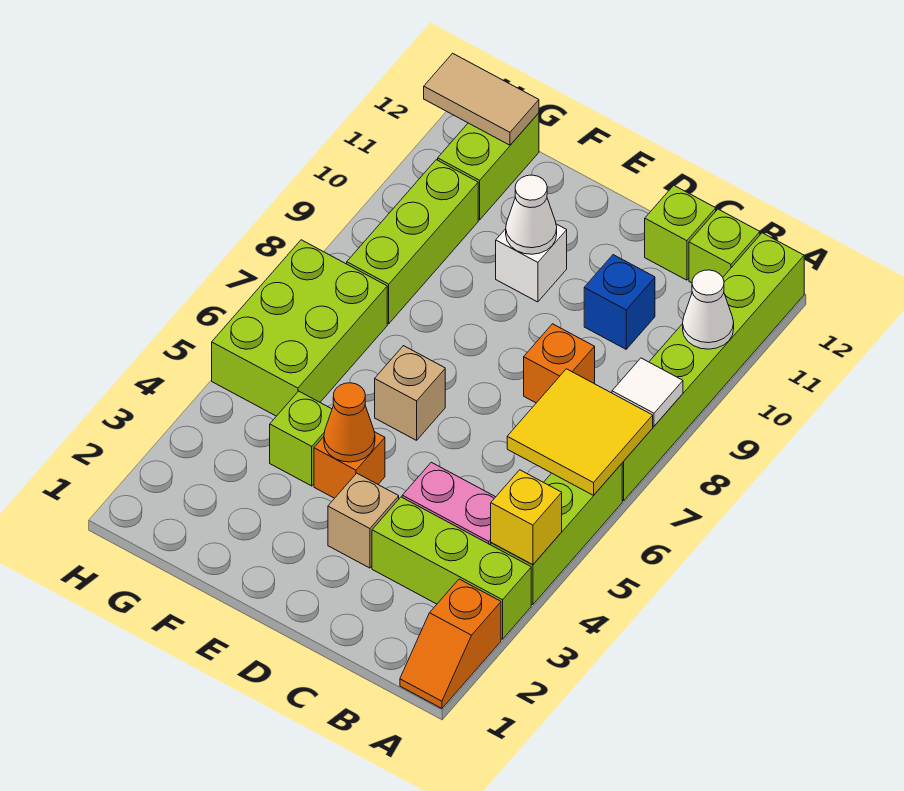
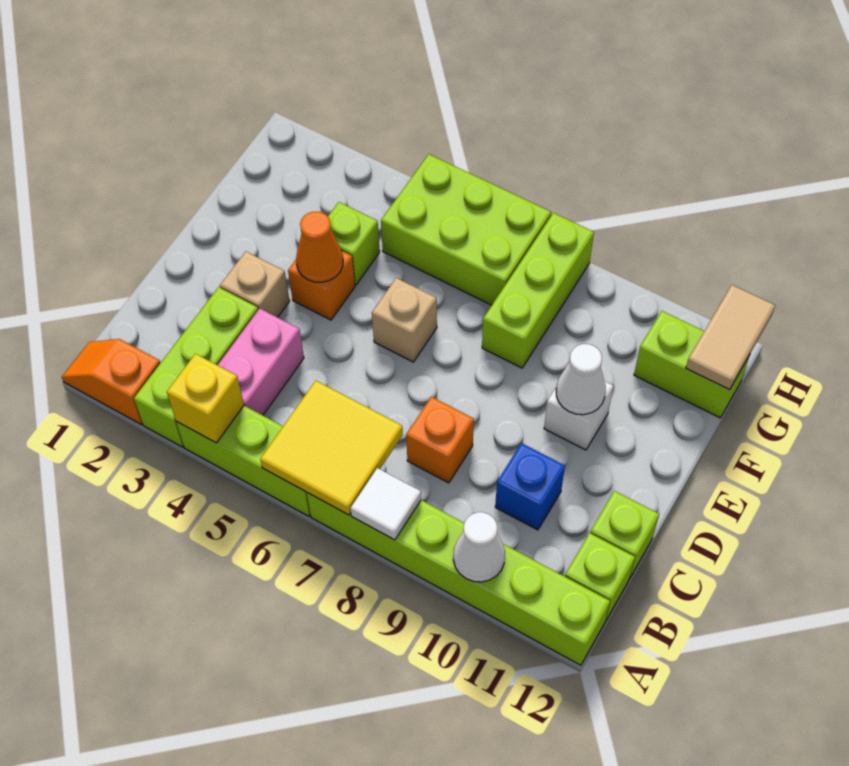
lime brick G8:G10 level 1 -> lime brick F8:H8 level 1

